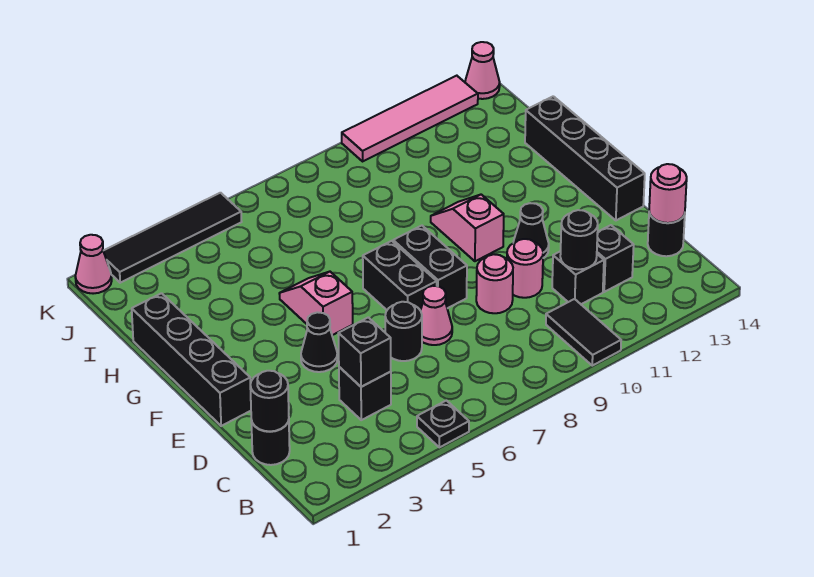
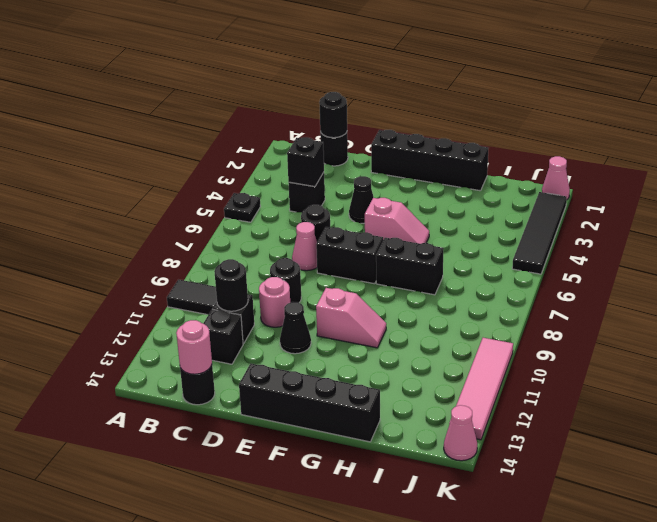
pink round brick D9 level 1 -> black round brick D9 level 1
black brick E8:F8 level 1 -> black brick G7:H7 level 1

